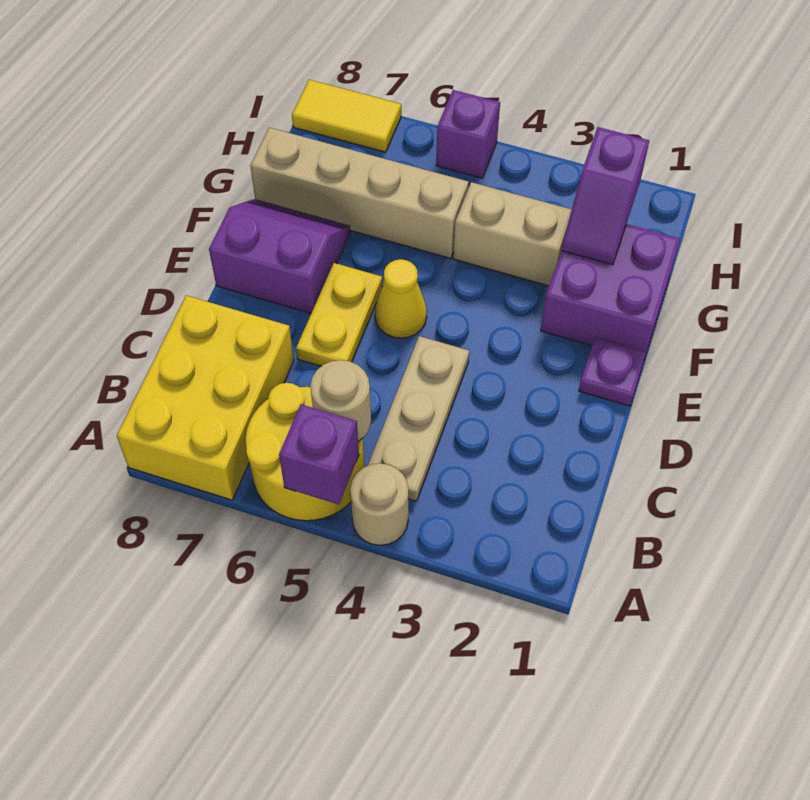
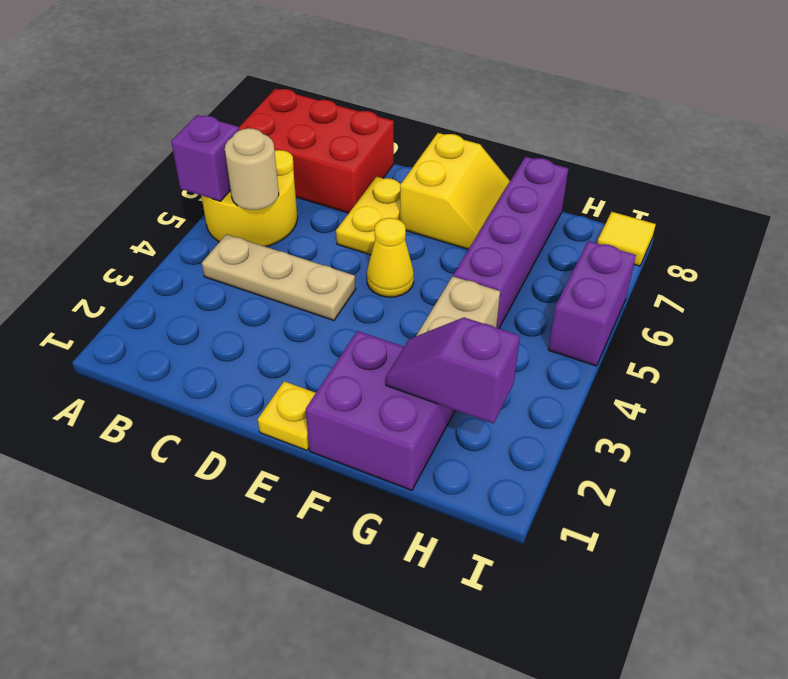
tan round brick A4 level 1 -> none
yellow brick A7:C8 level 1 -> red brick A7:C8 level 1
yellow plate D6:E6 level 1 -> yellow plate D6:D7 level 1
purple plate E1 level 1 -> yellow plate E1 level 1
purple slope E7:F8 level 1 top E -> yellow slope E7:F8 level 1 top E
tan brick G5:G8 level 1 -> purple brick G5:G8 level 1
purple brick I5 level 1 -> purple brick I5:I6 level 1
yellow tile I7:I8 level 1 -> yellow tile I8 level 1

